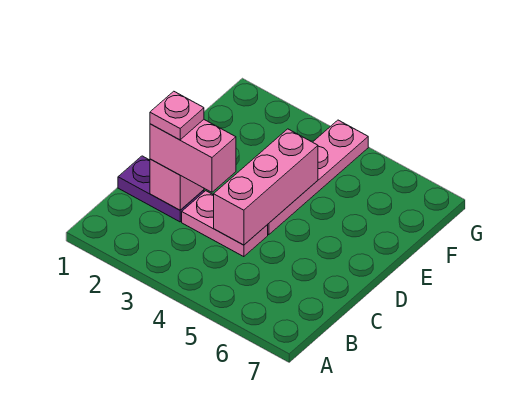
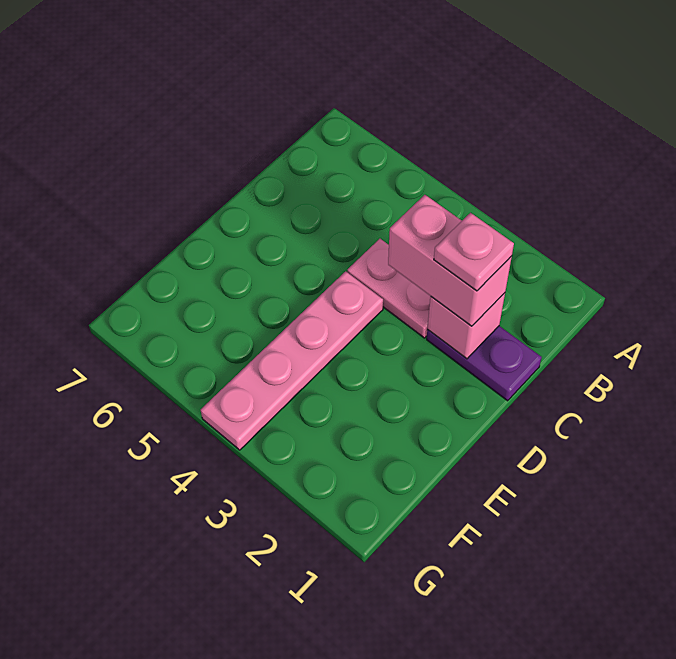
pink brick C4:E4 level 2 -> none

